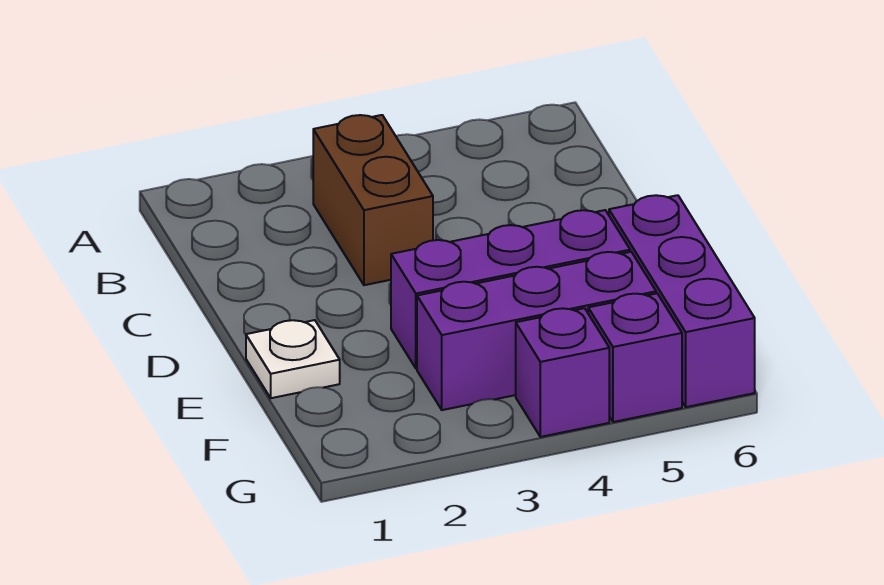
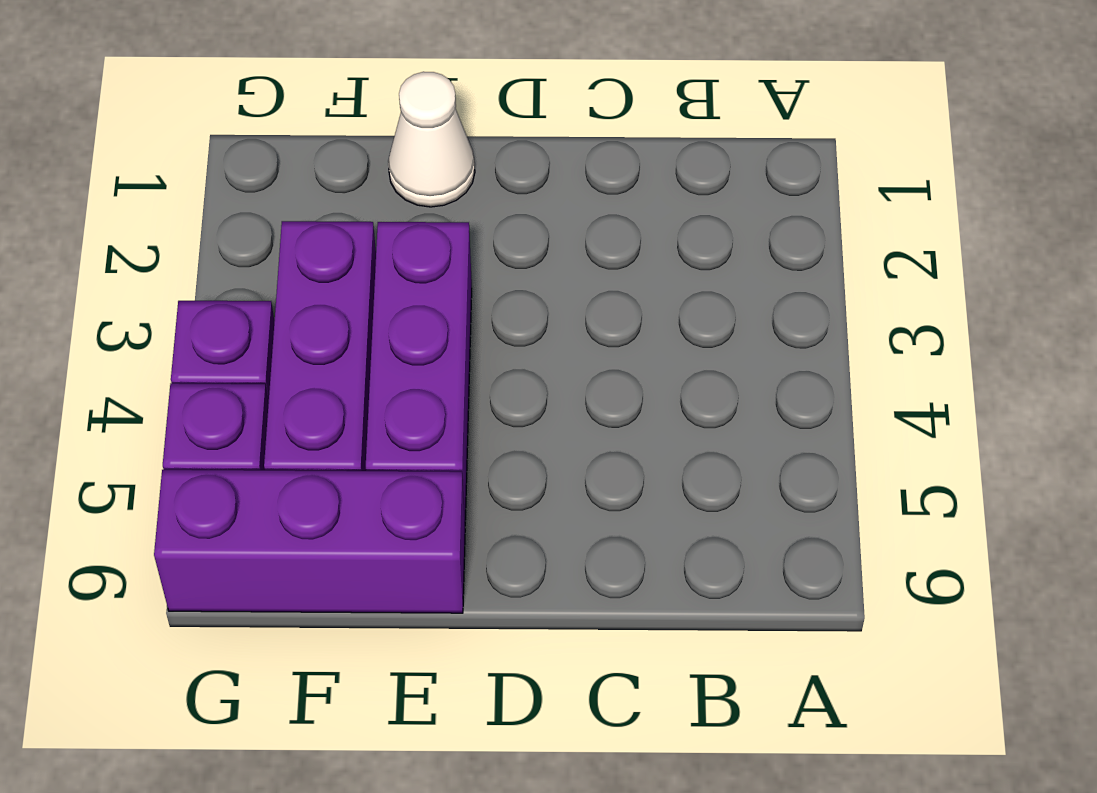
brown brick B3:C3 level 1 -> none
white plate E1 level 1 -> white cone E1 level 1

